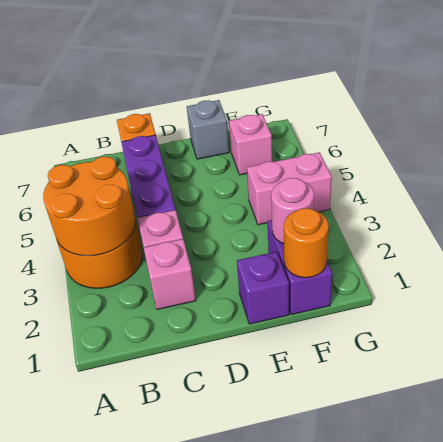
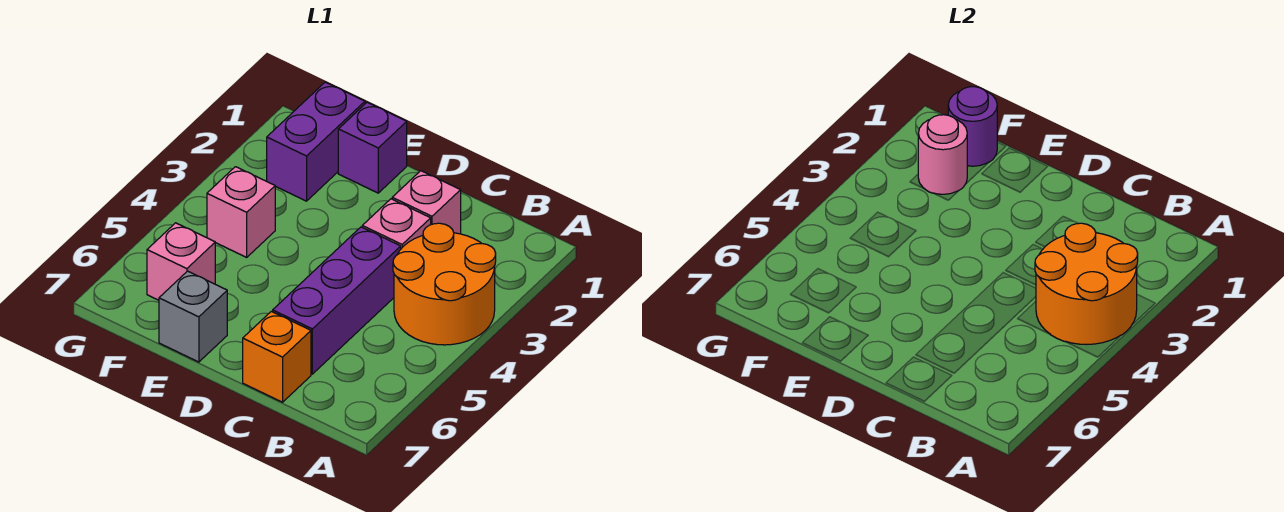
orange round brick F1 level 2 -> purple round brick F1 level 2
pink brick F4:G4 level 1 -> pink brick F4 level 1

